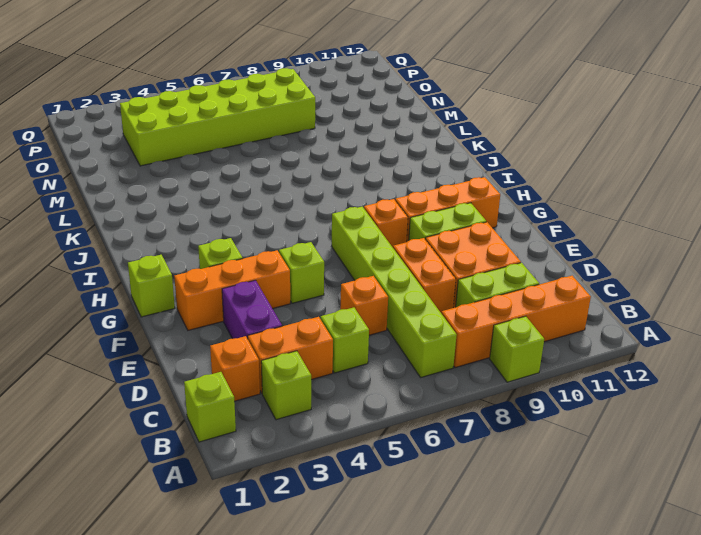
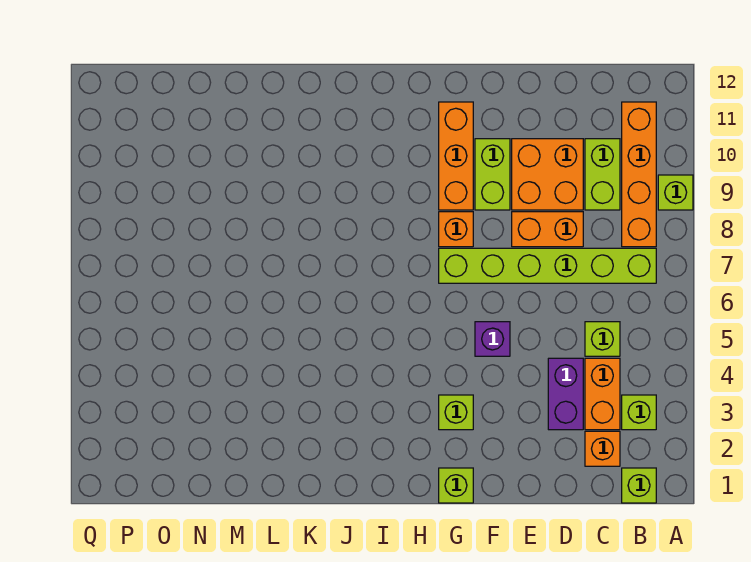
purple brick D3:E3 level 1 -> purple brick D3:D4 level 1
orange brick D6 level 1 -> none
orange brick F2:F4 level 1 -> none
lime brick F5 level 1 -> purple brick F5 level 1
lime brick N3:O8 level 1 -> none

